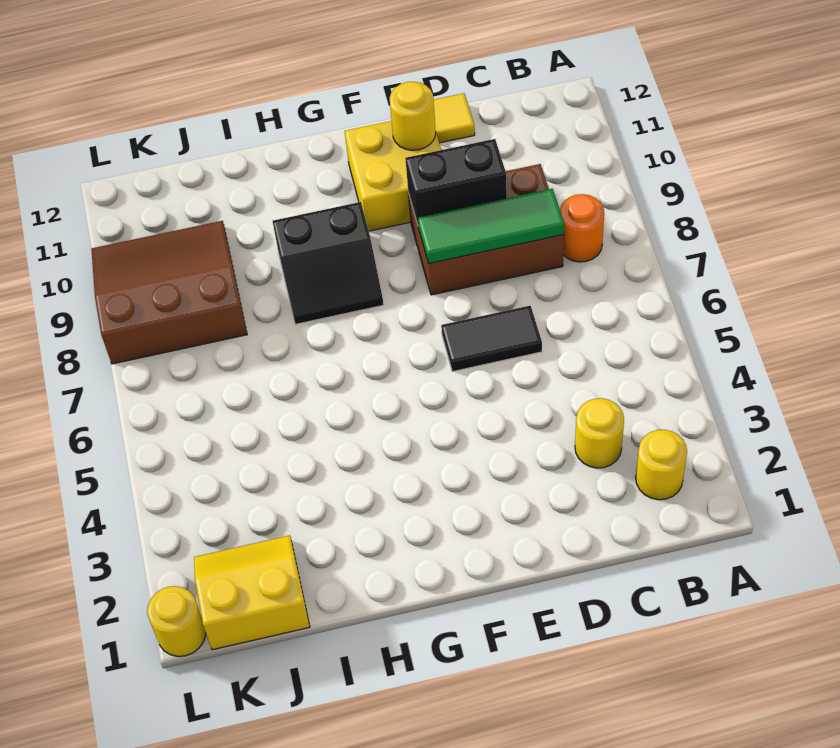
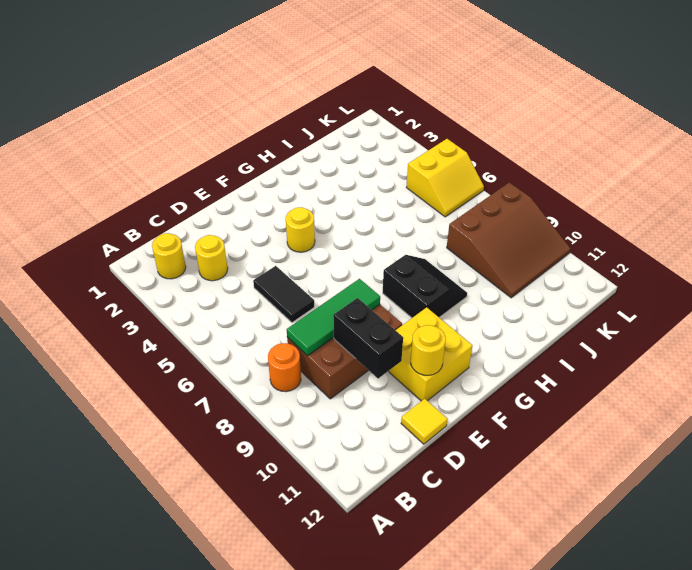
black tile D6:E6 level 1 -> black tile D5:D6 level 1
black brick D9:E9 level 2 -> black brick D9:D10 level 2
black slope G8:H9 level 1 top 9 -> black slope G8:H9 level 1 top G
yellow slope J1:K2 level 1 top 1 -> yellow slope K5:L6 level 1 top 5
yellow round brick L1 level 1 -> yellow round brick F4 level 1

